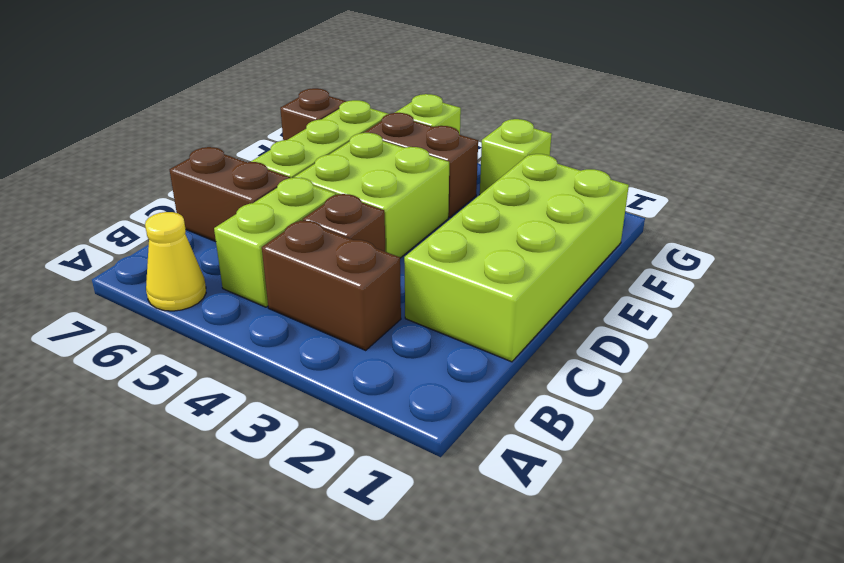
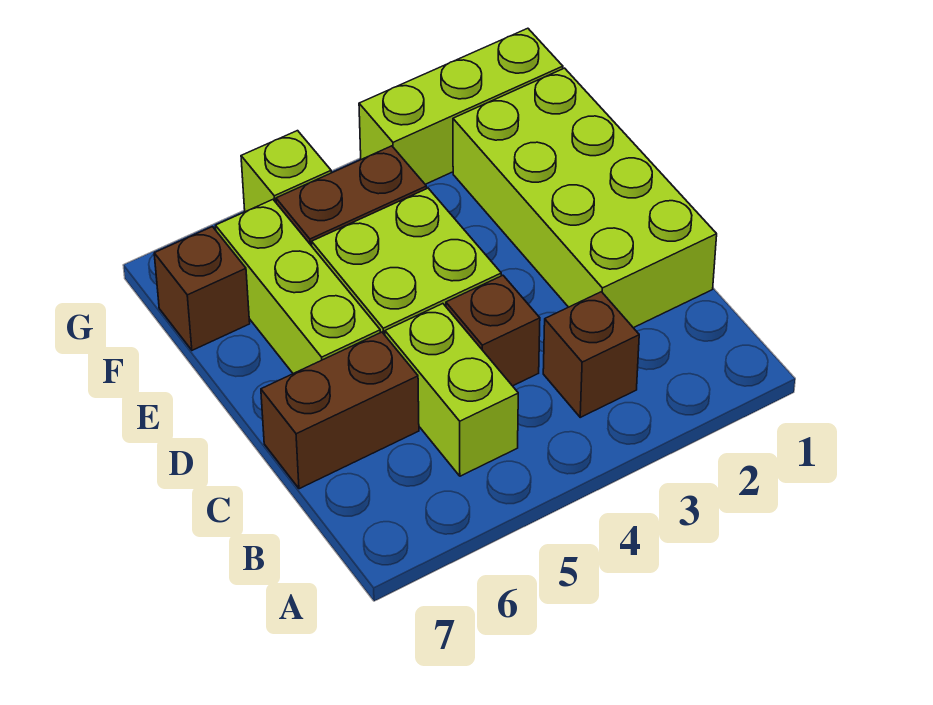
yellow cone A6 level 1 -> none
brown brick B3:B4 level 1 -> brown brick B3 level 1
lime brick G3 level 1 -> lime brick G1:G3 level 1

